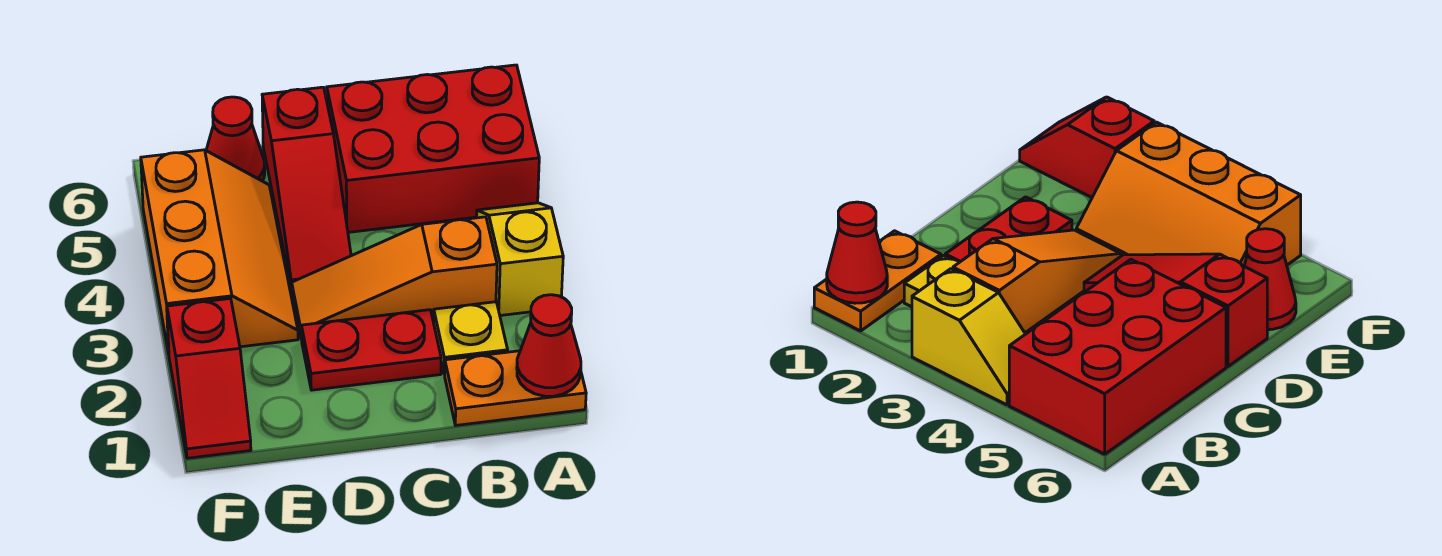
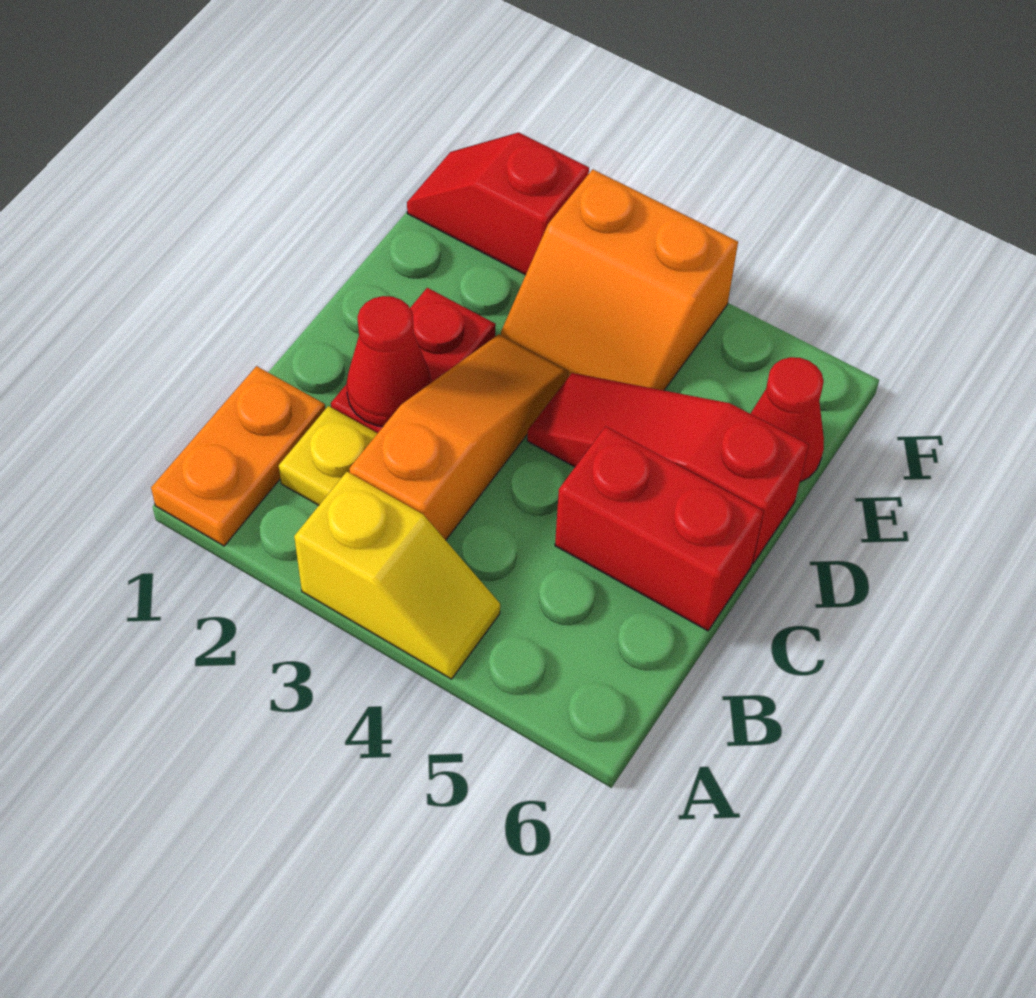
red cone A1 level 2 -> red cone C2 level 2
red brick A5:C6 level 1 -> red brick C5:C6 level 1
orange slope E3:F5 level 1 top F -> orange slope E3:F4 level 1 top F

